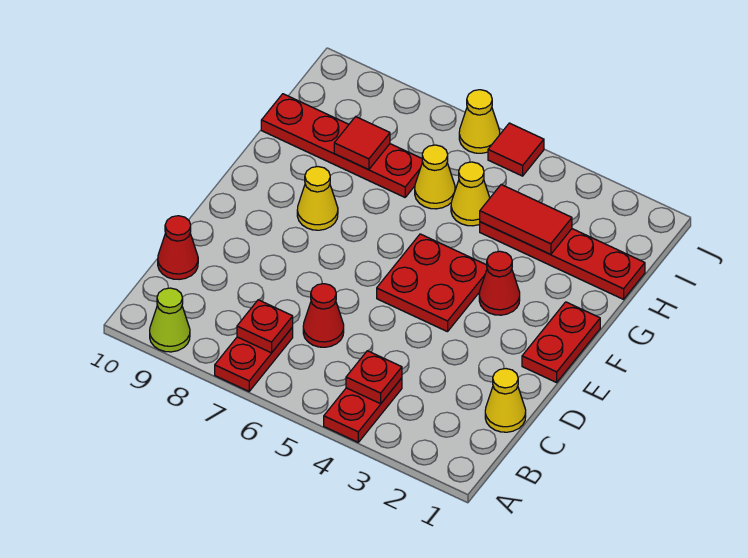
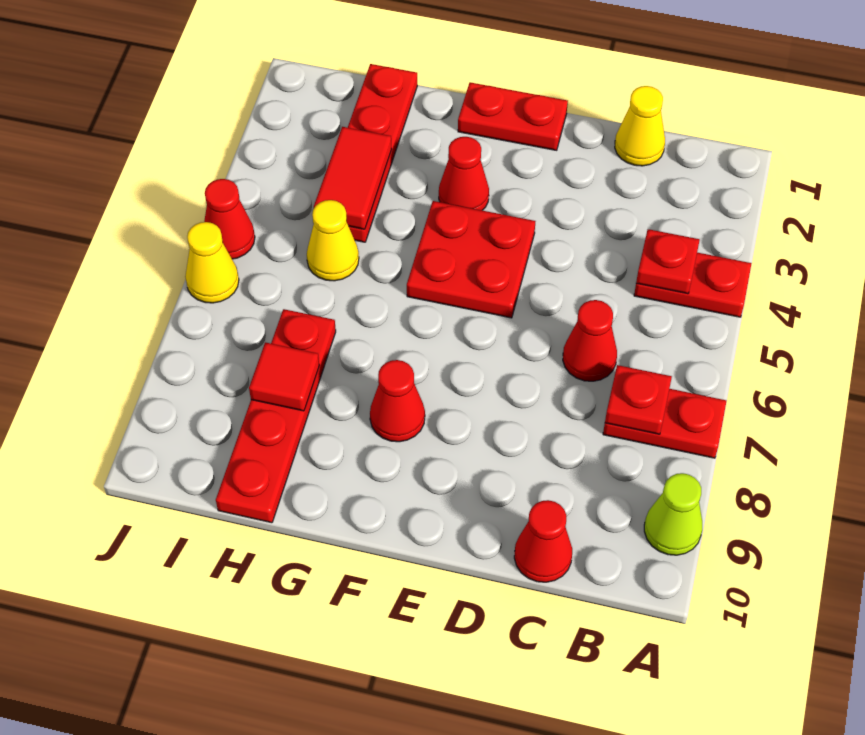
yellow cone F8 level 1 -> red cone F8 level 1
yellow cone H6 level 1 -> none
red tile J5 level 1 -> red cone J5 level 1

